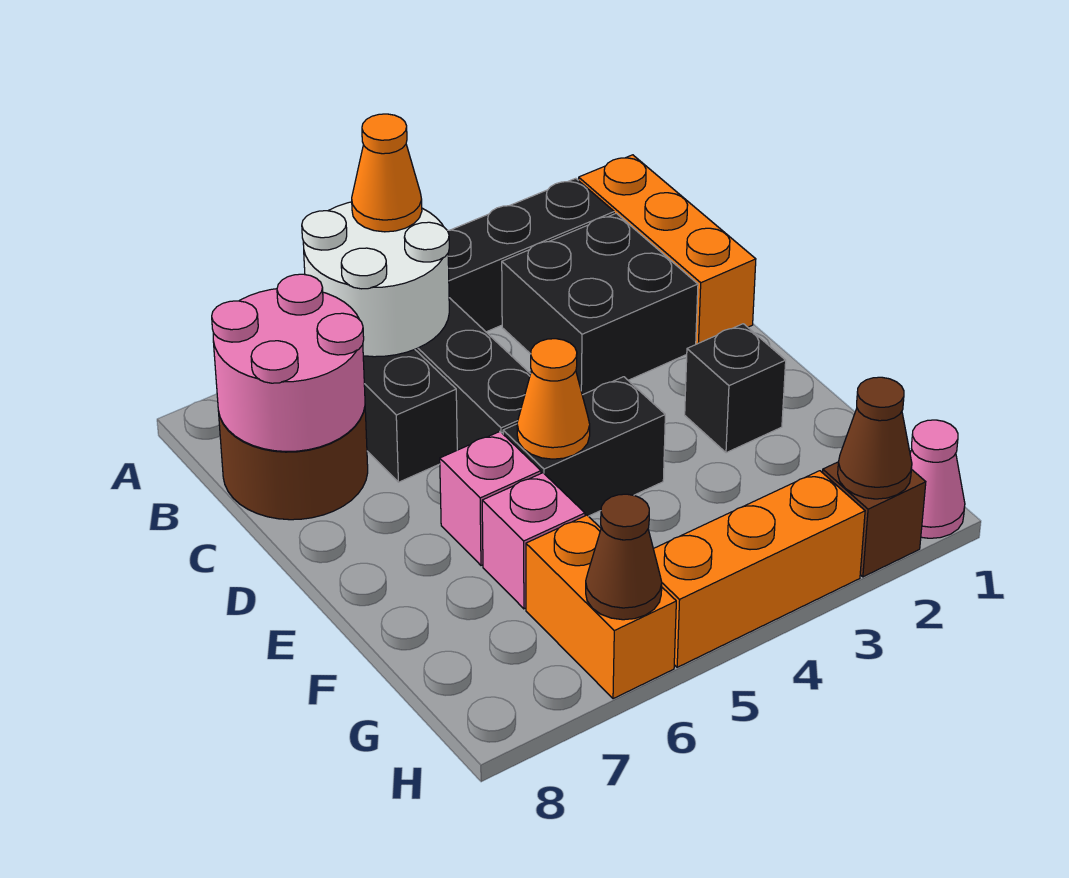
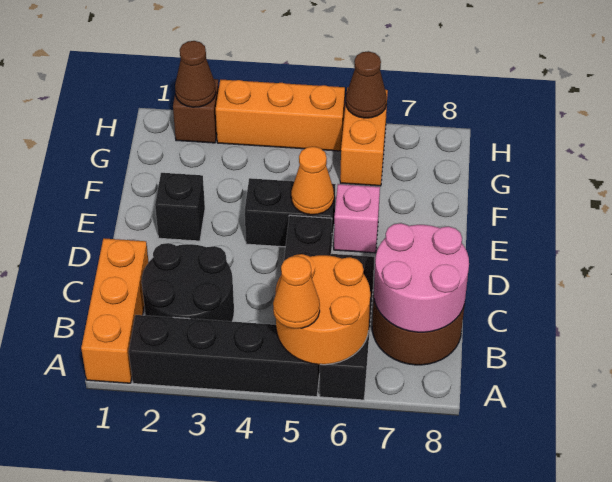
white round brick A5:B6 level 2 -> orange round brick A5:B6 level 2
black brick B2:C3 level 1 -> black round brick B2:C3 level 1
pink brick F6 level 1 -> none
pink cone H1 level 1 -> none

